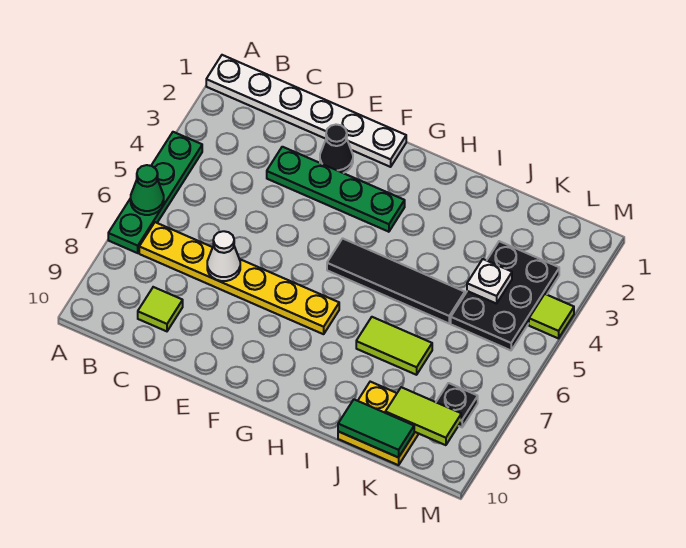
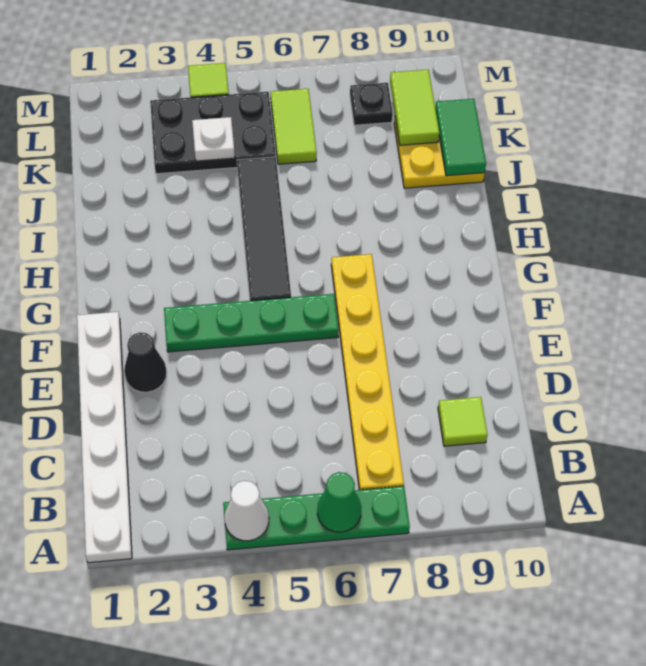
green plate D3:G3 level 1 -> green plate F3:F6 level 1
white cone D7 level 2 -> white cone A4 level 2
lime tile I7:J7 level 1 -> lime tile K6:L6 level 1

